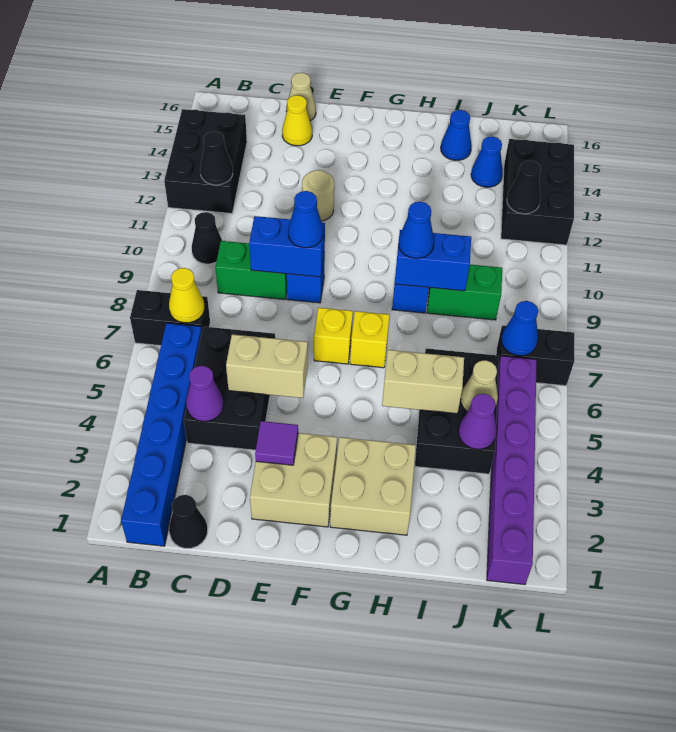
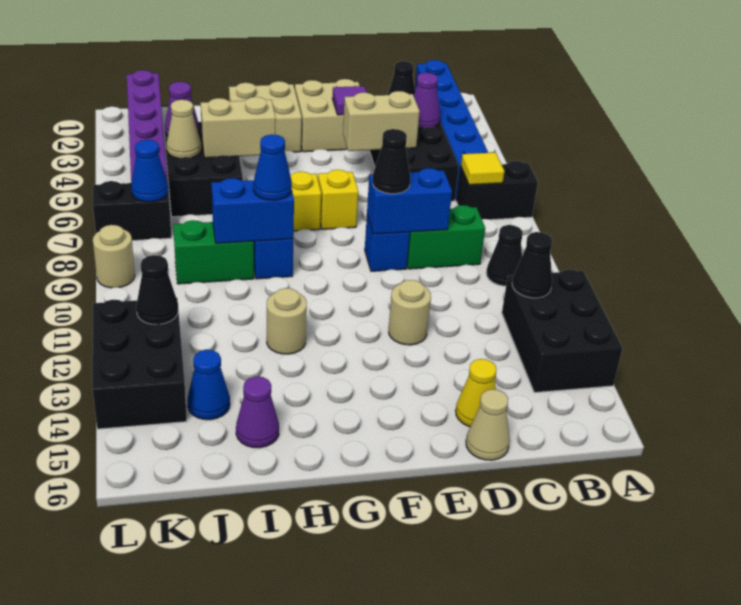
yellow cone B7 level 2 -> yellow tile B7 level 2
blue cone E9 level 3 -> black cone E9 level 3
none -> tan round brick H12 level 1
blue cone I15 level 1 -> purple cone I15 level 1
none -> tan round brick L9 level 1

